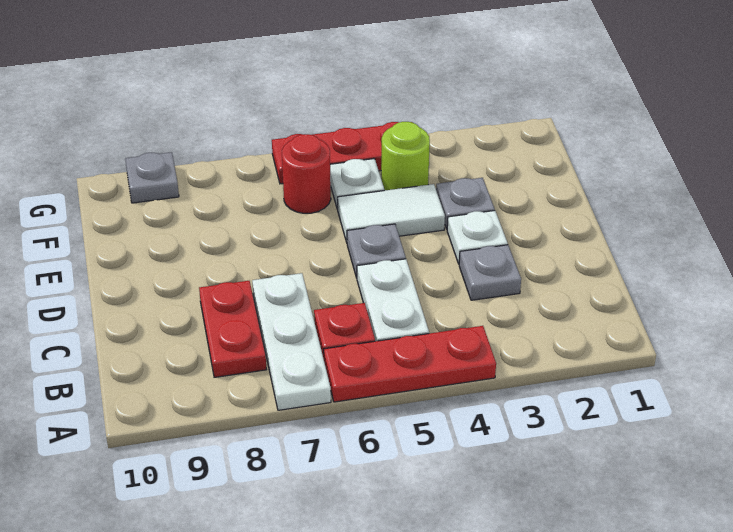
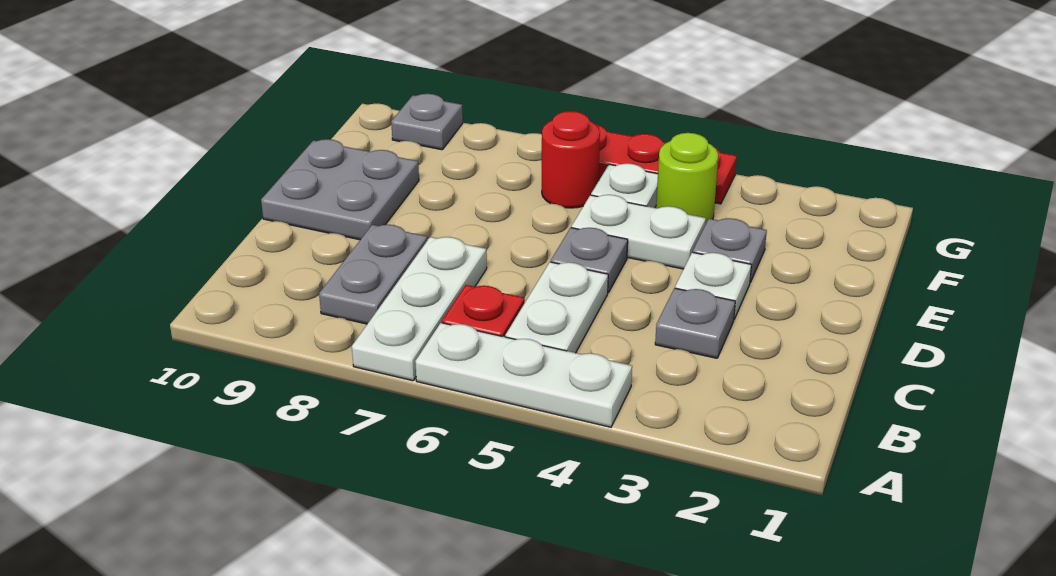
red plate A4:A6 level 1 -> white plate A4:A6 level 1
red plate B8:C8 level 1 -> grey plate B8:C8 level 1
none -> grey plate D9:E10 level 1
white tile E4:E5 level 1 -> white plate E4:E5 level 1

